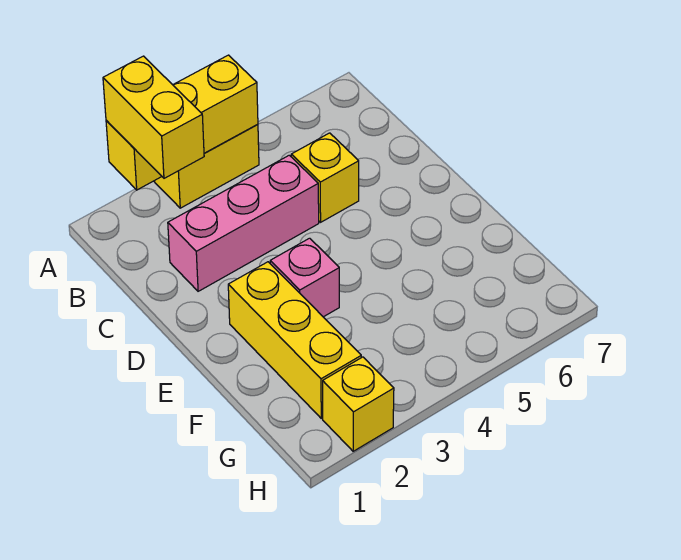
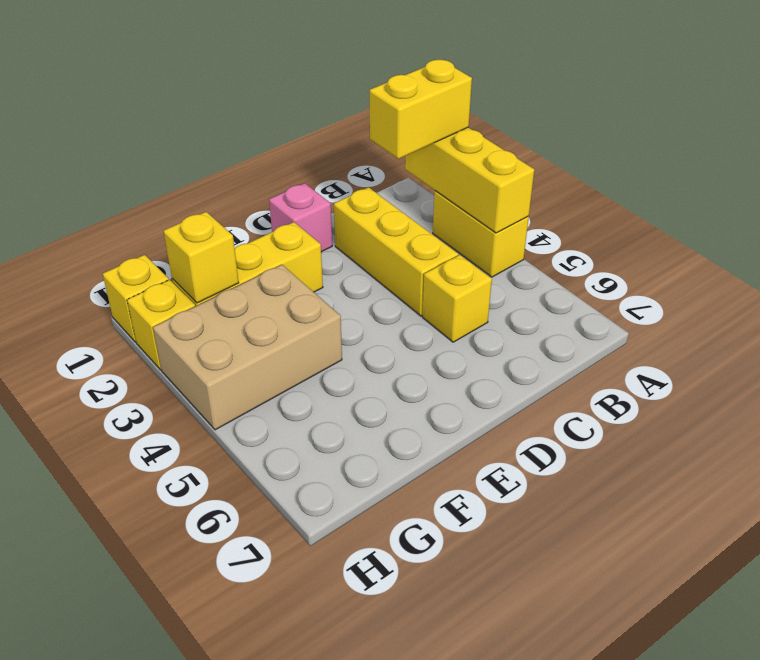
pink brick C2:C4 level 1 -> yellow brick C2:C4 level 1
pink brick E3 level 1 -> pink brick D1 level 1
none -> tan brick F3:H4 level 1
none -> yellow brick G2 level 2
none -> yellow brick H1 level 1

